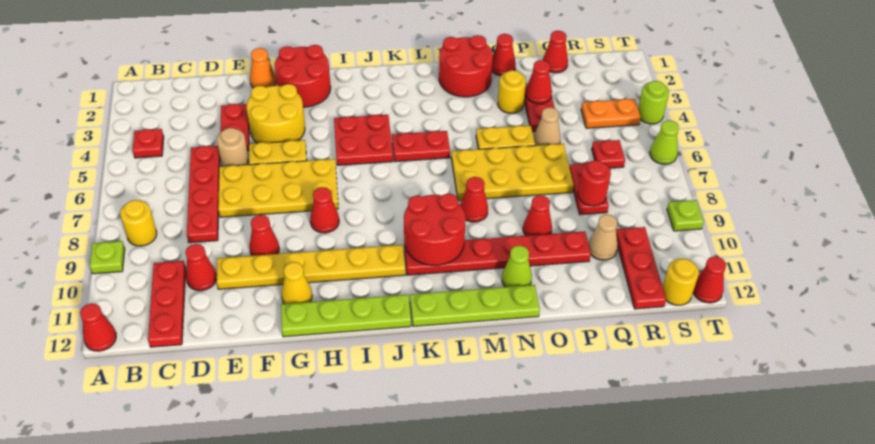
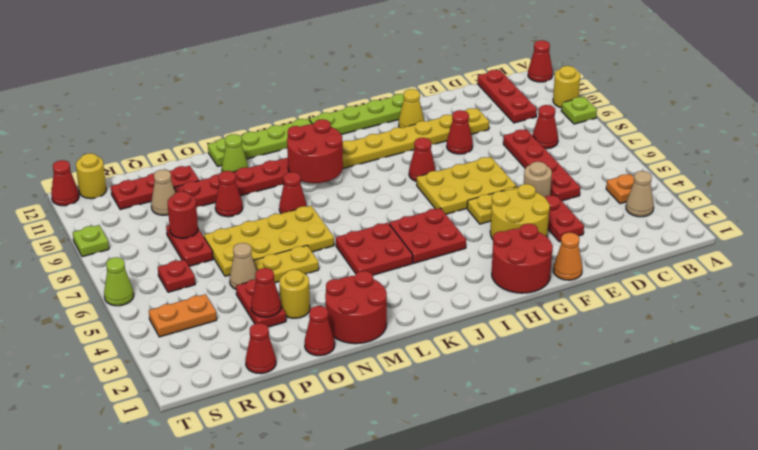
none -> tan cone B3 level 1
red plate B4 level 1 -> orange plate B4 level 1
yellow round brick B8 level 1 -> yellow round brick A10 level 1
red cone D10 level 1 -> red cone C8 level 1
yellow plate E6:H7 level 1 -> yellow plate F6:H7 level 1
red plate K5:L5 level 1 -> red plate K4:L5 level 1
red plate R10:R12 level 1 -> red plate P11:R11 level 1
lime round brick T4 level 1 -> none

